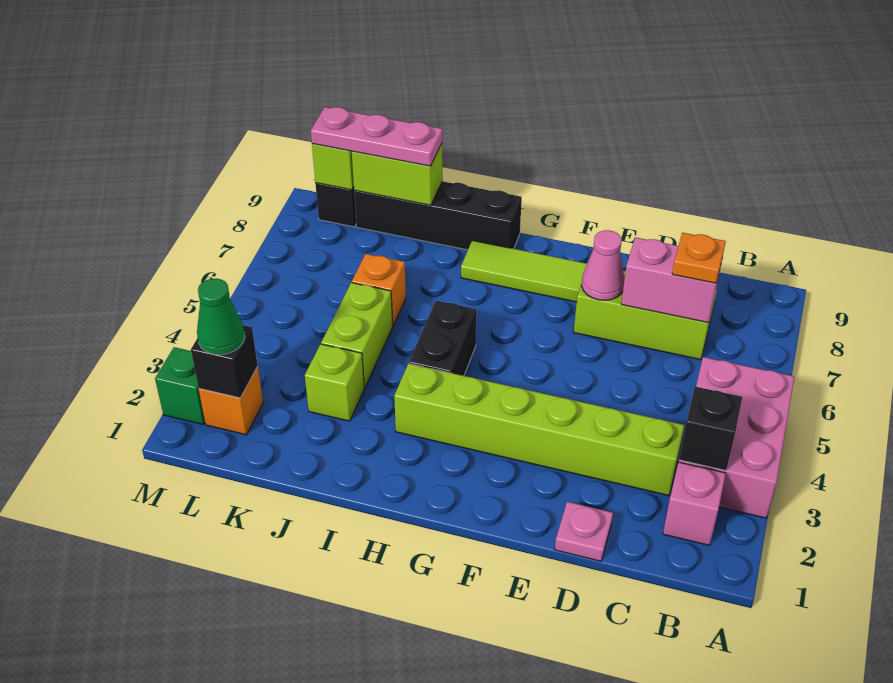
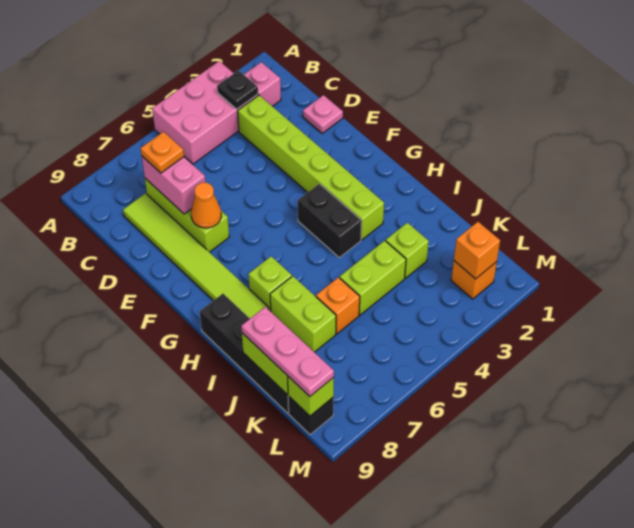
black brick B3 level 2 -> black plate B3 level 2
pink cone E7 level 2 -> orange cone E7 level 2
black brick H4:H5 level 1 -> black brick G4:H4 level 1
none -> lime brick H7 level 1
none -> lime brick I7:J7 level 1
black brick L2 level 2 -> orange brick L2 level 2
green cone L2 level 3 -> none
green brick M2 level 1 -> none

